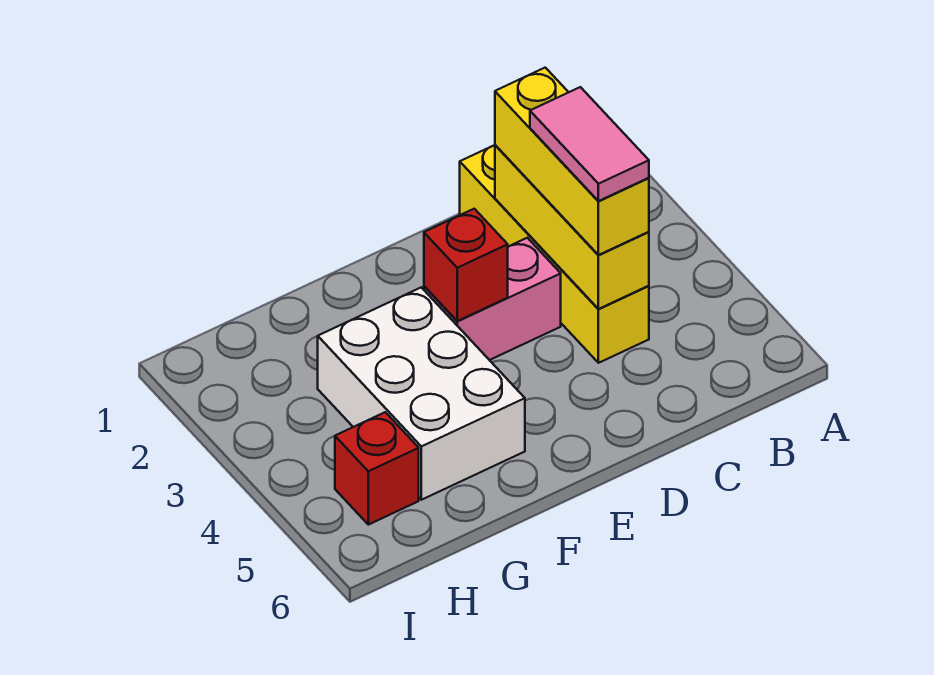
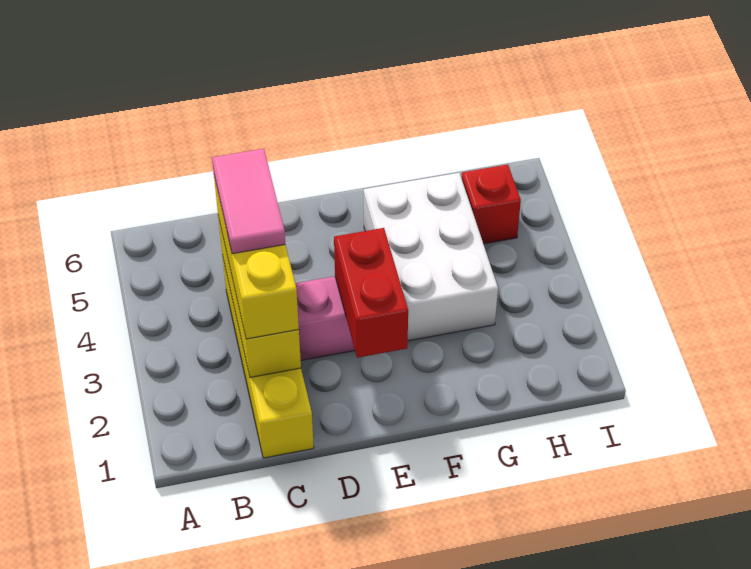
red brick E3 level 2 -> red brick E2:E3 level 2

